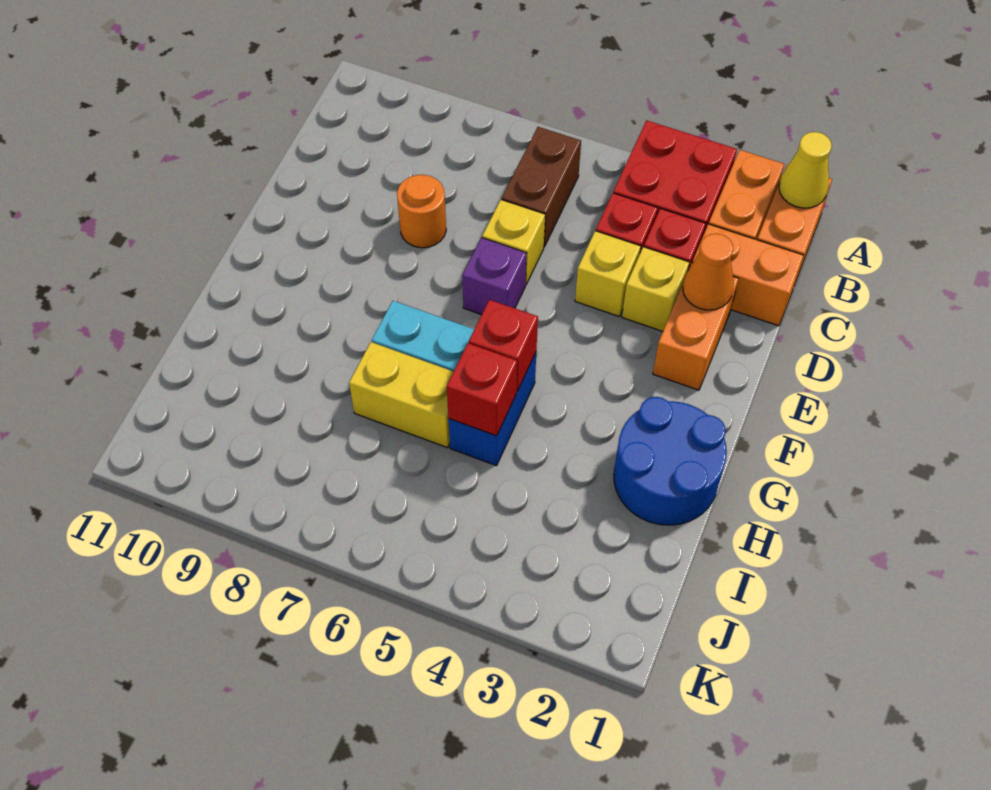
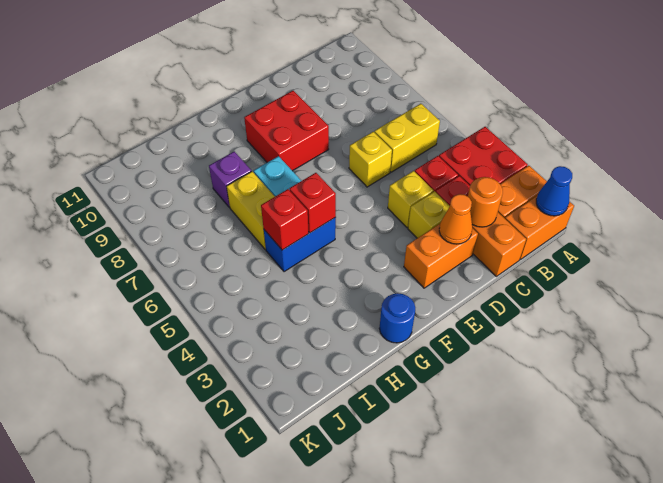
yellow cone A1 level 2 -> blue cone A1 level 2
brown brick B6:C6 level 1 -> yellow brick B6:C6 level 1
orange round brick D8 level 1 -> orange round brick C2 level 2
purple brick E6 level 1 -> purple brick H8 level 1
none -> red brick E8:F9 level 1
blue round brick G1:H2 level 1 -> blue round brick G1 level 1

